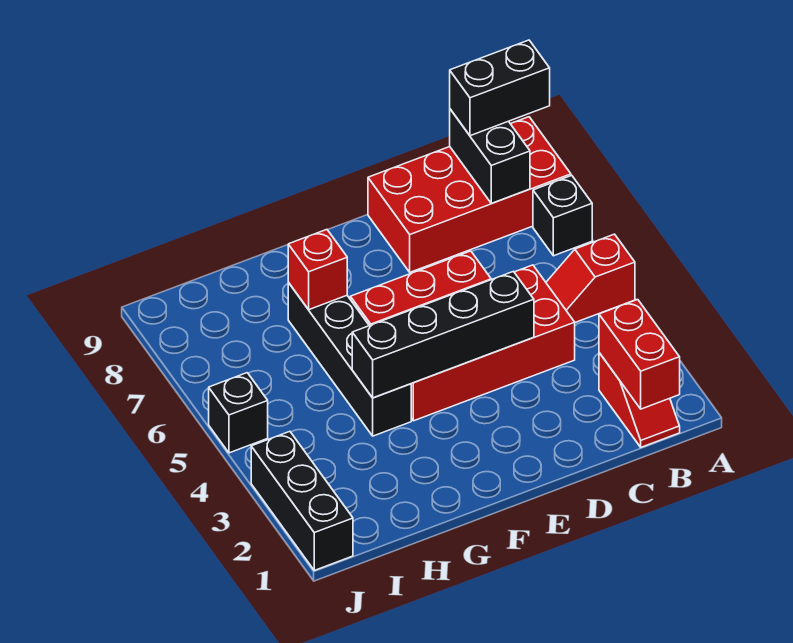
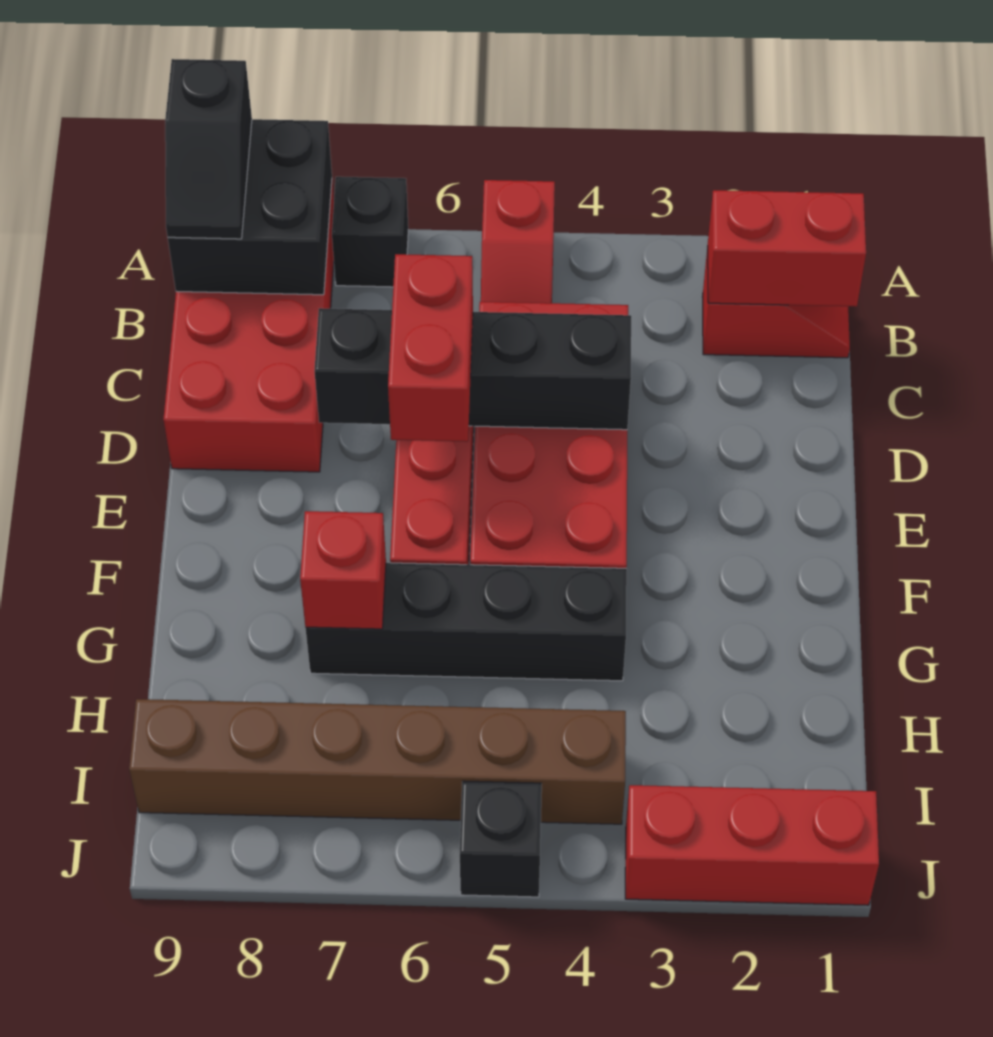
black brick A9:B9 level 3 -> black slope A9:B9 level 3 top A
black brick B8:B9 level 2 -> black brick A8:B9 level 2
black brick D4:G4 level 2 -> black brick D4:D7 level 2
none -> red brick D6:E6 level 3
none -> brown brick I4:I9 level 1
black brick J1:J3 level 1 -> red brick J1:J3 level 1

